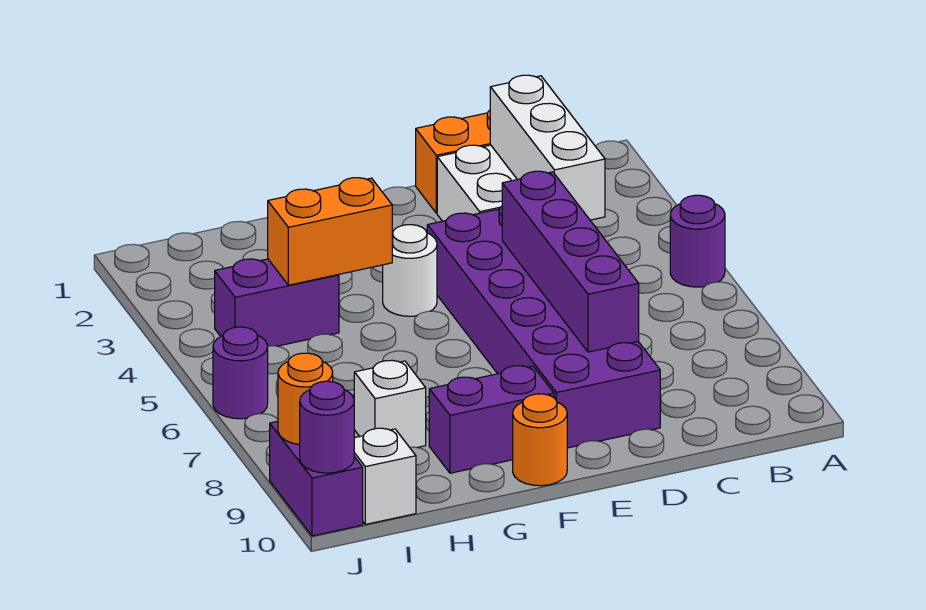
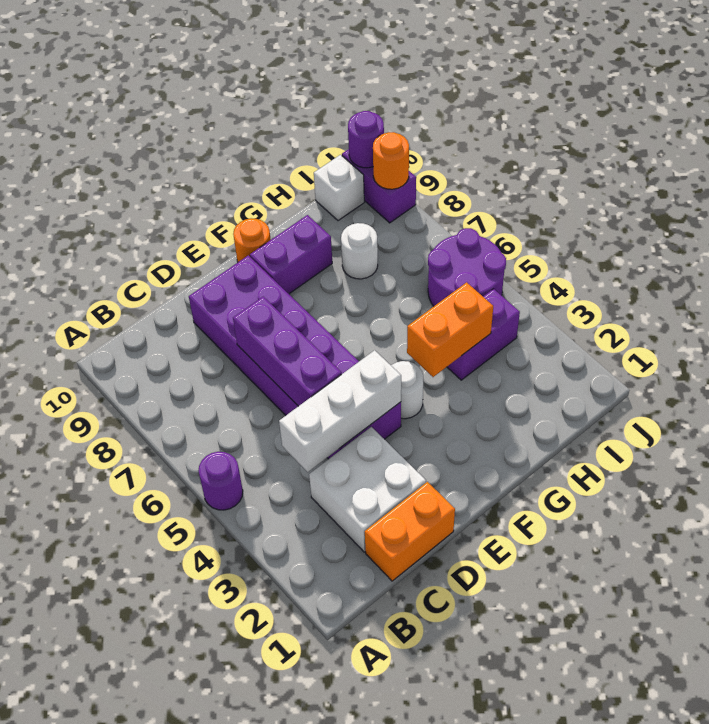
white brick C2:C4 level 2 -> white brick C4:E4 level 2
purple brick D5:D8 level 2 -> purple brick D5:D7 level 2
white brick H8 level 1 -> white round brick H8 level 1
purple round brick J6 level 1 -> purple round brick I5:J6 level 1

